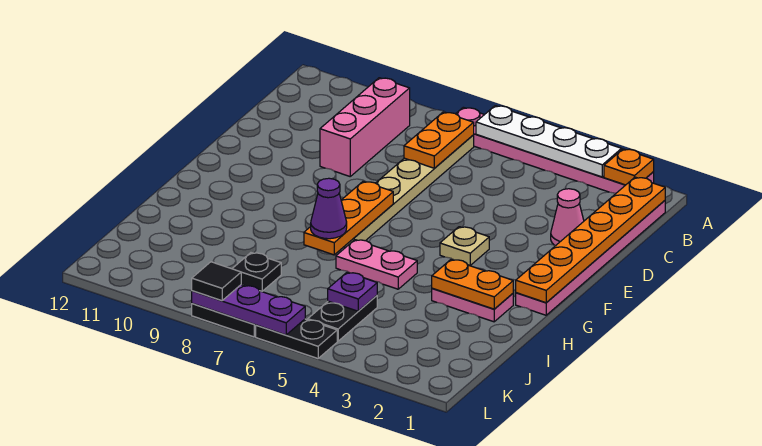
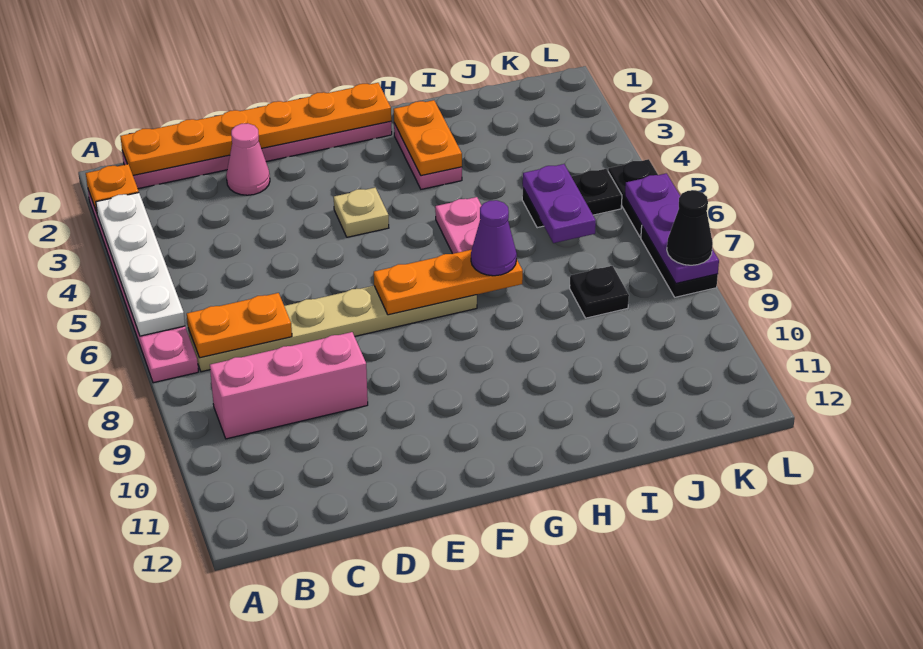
purple plate J5 level 2 -> purple plate J5:J6 level 2
black tile L8 level 3 -> black cone L8 level 3

